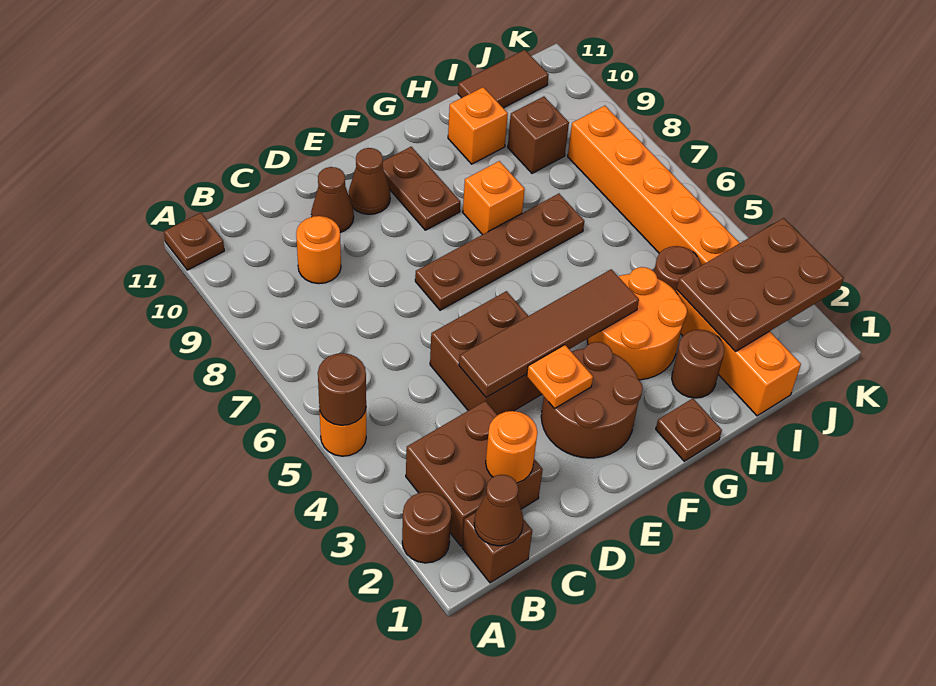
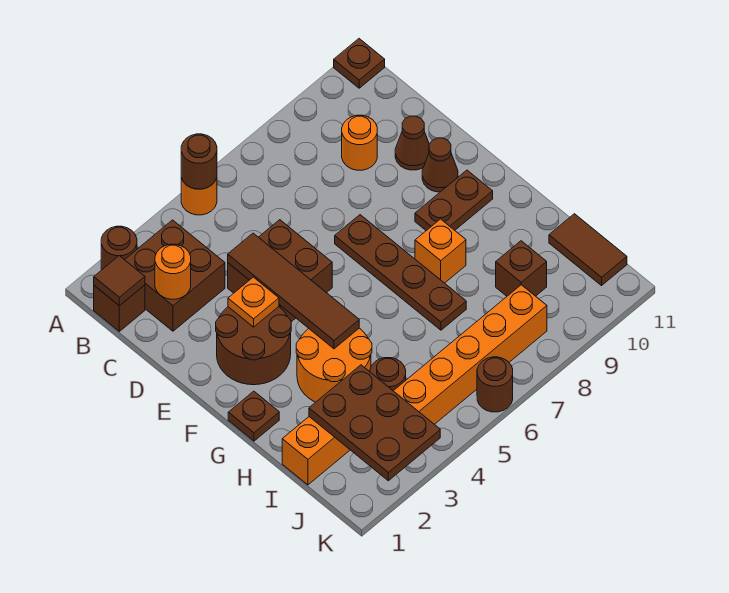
brown cone B1 level 2 -> brown tile B1 level 2
brown round brick H2 level 1 -> brown round brick K6 level 1
orange brick H10 level 1 -> none

